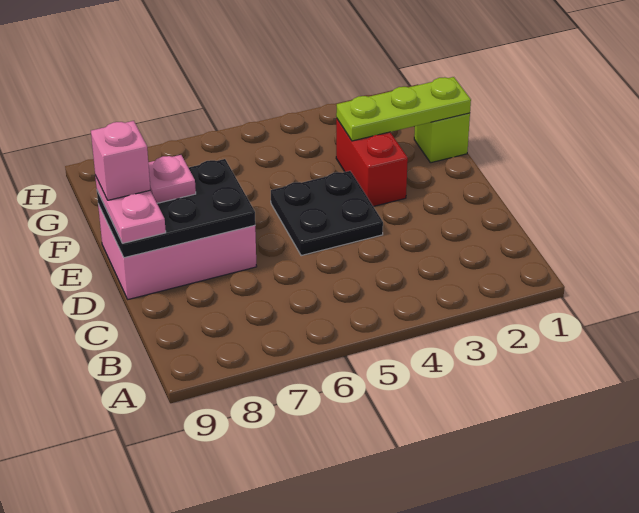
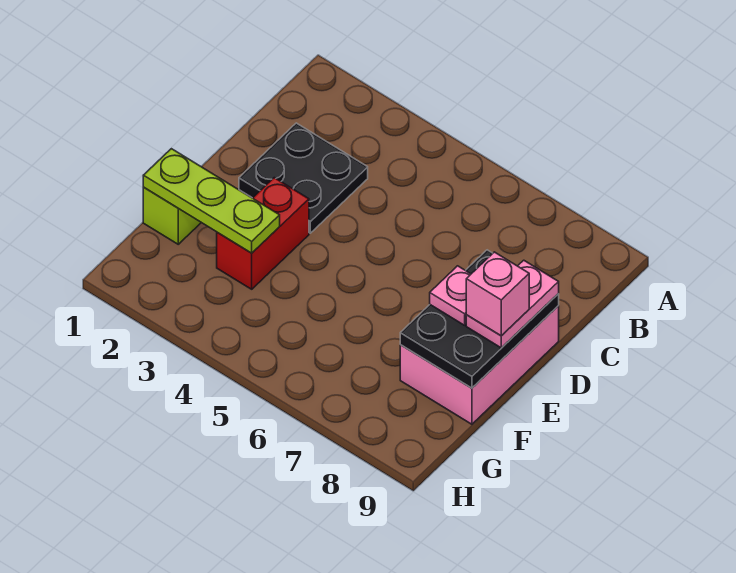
black plate D4:E5 level 1 -> black plate C2:D3 level 1
pink brick D7:E9 level 1 -> pink brick D8:F9 level 1
black plate D7:E9 level 2 -> black plate D8:F9 level 2

